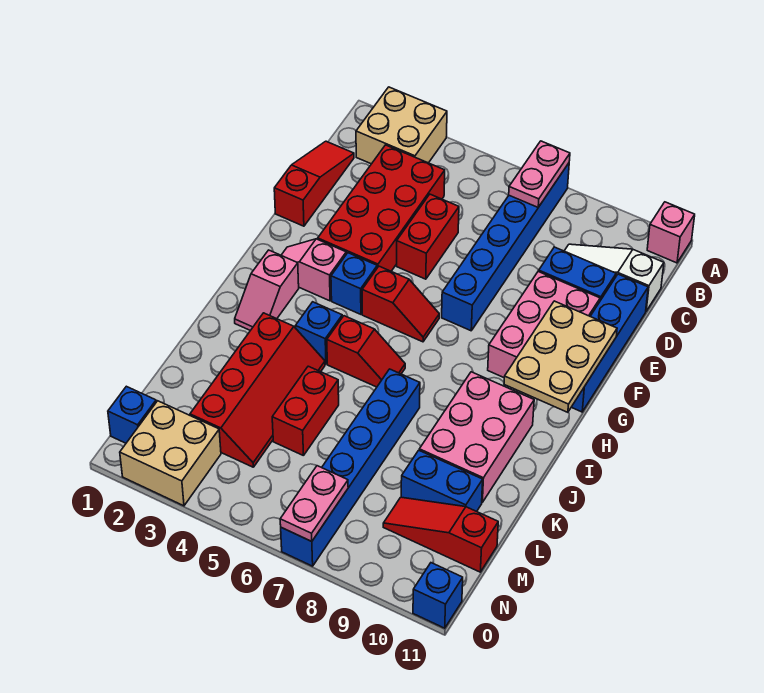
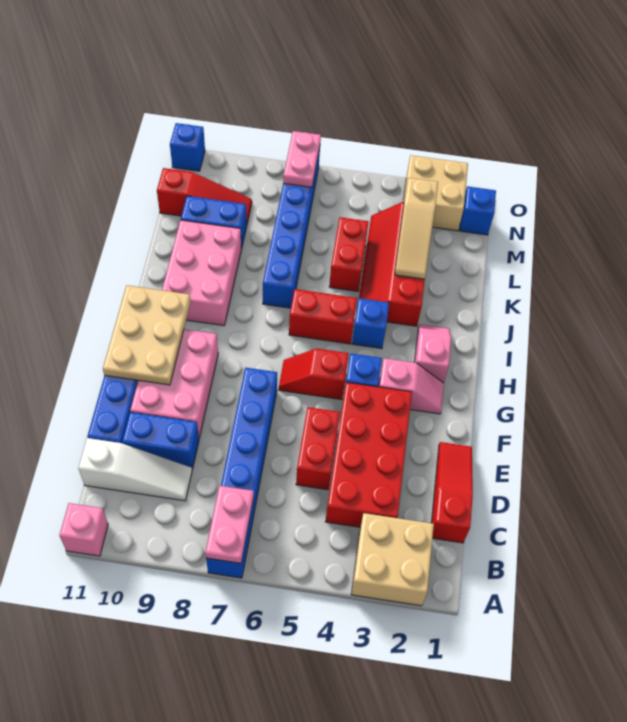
red slope C1:E1 level 1 top E -> red slope C1:E1 level 1 top C
red slope I5:I6 level 1 top 5 -> red brick I5:I6 level 1
none -> tan slope K3:M3 level 2 top M

